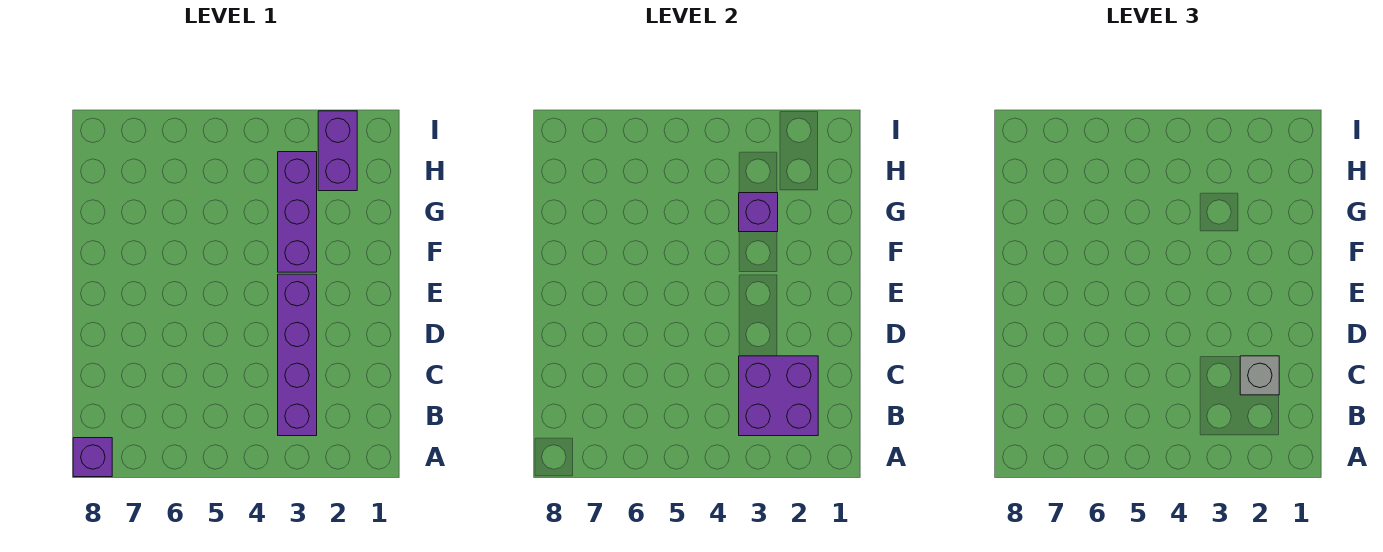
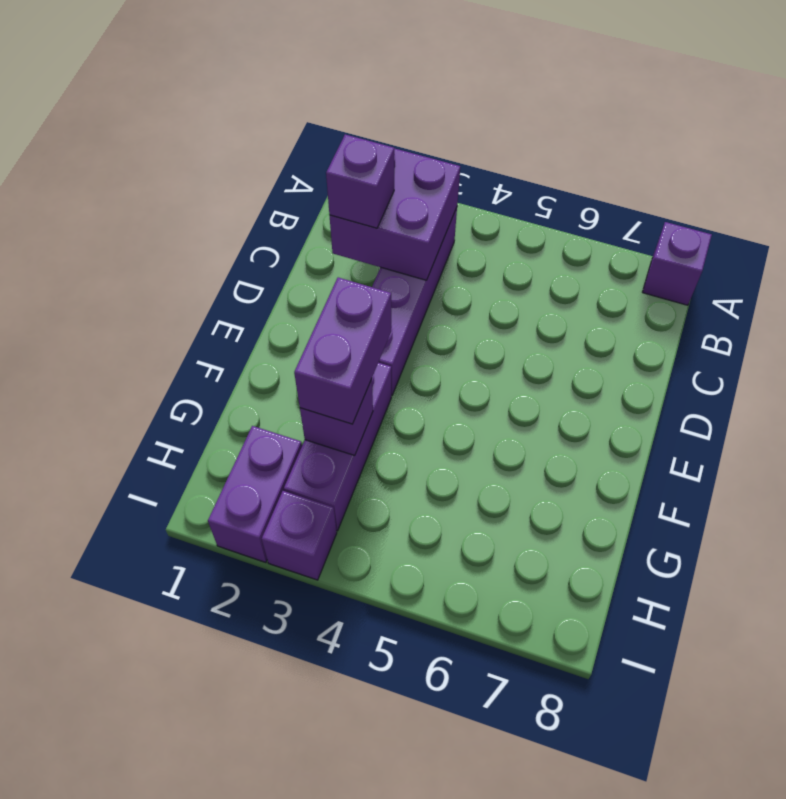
grey brick C2 level 3 -> purple brick C2 level 3
none -> purple brick F3:G3 level 3
none -> purple brick I3 level 1

